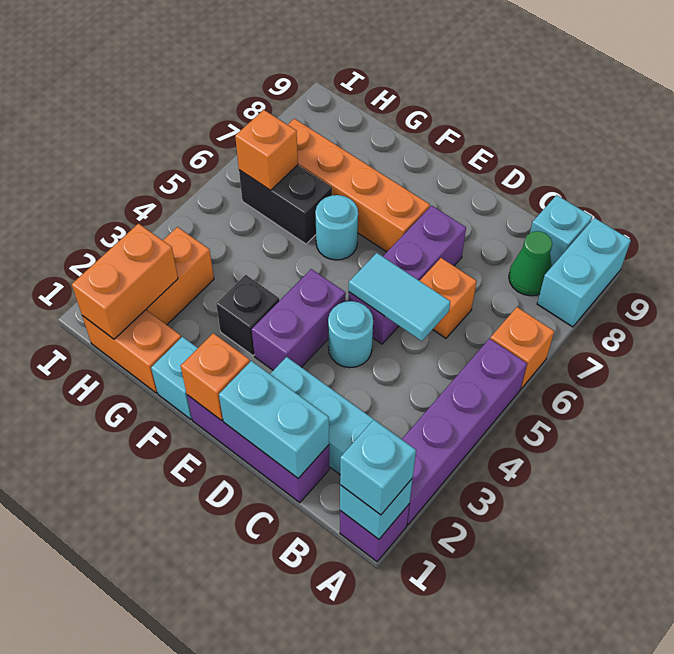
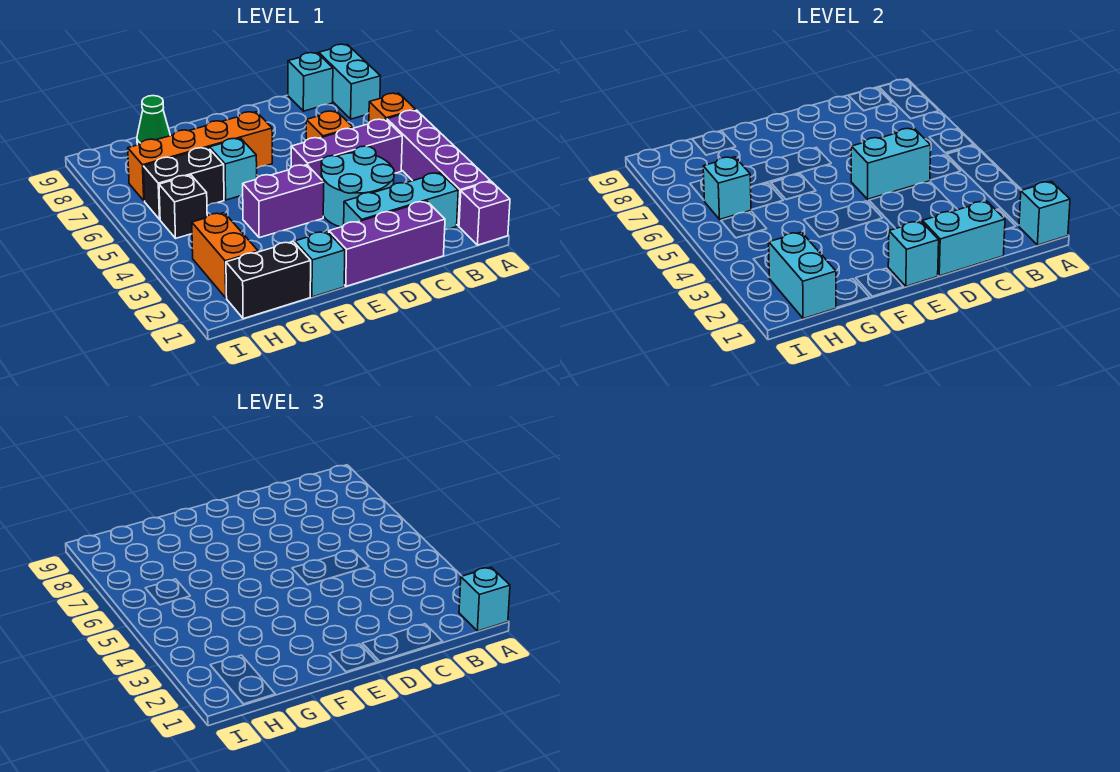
green cone B8 level 1 -> green cone G9 level 1
cyan tile C5:D5 level 2 -> cyan brick C5:D5 level 2
cyan round brick D4 level 1 -> cyan round brick C3:D4 level 1
purple brick D5:D7 level 1 -> purple brick B5:D5 level 1
orange brick E1 level 2 -> cyan brick E1 level 2
purple brick E3:E4 level 1 -> purple brick E4:F4 level 1
black brick F3 level 1 -> black brick H5 level 1
cyan round brick F6 level 1 -> cyan brick F6 level 1
orange brick G1:H1 level 1 -> black brick G1:H1 level 1
orange brick H1:H2 level 2 -> cyan brick H1:H2 level 2
orange brick H6 level 2 -> cyan brick H6 level 2

